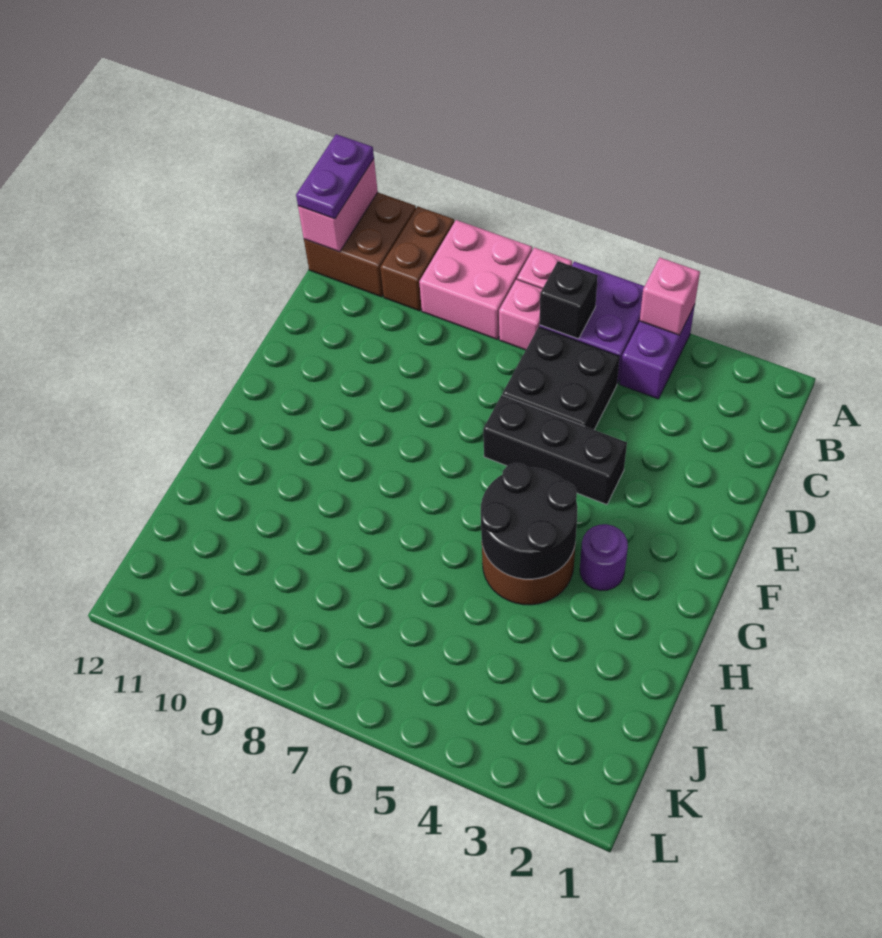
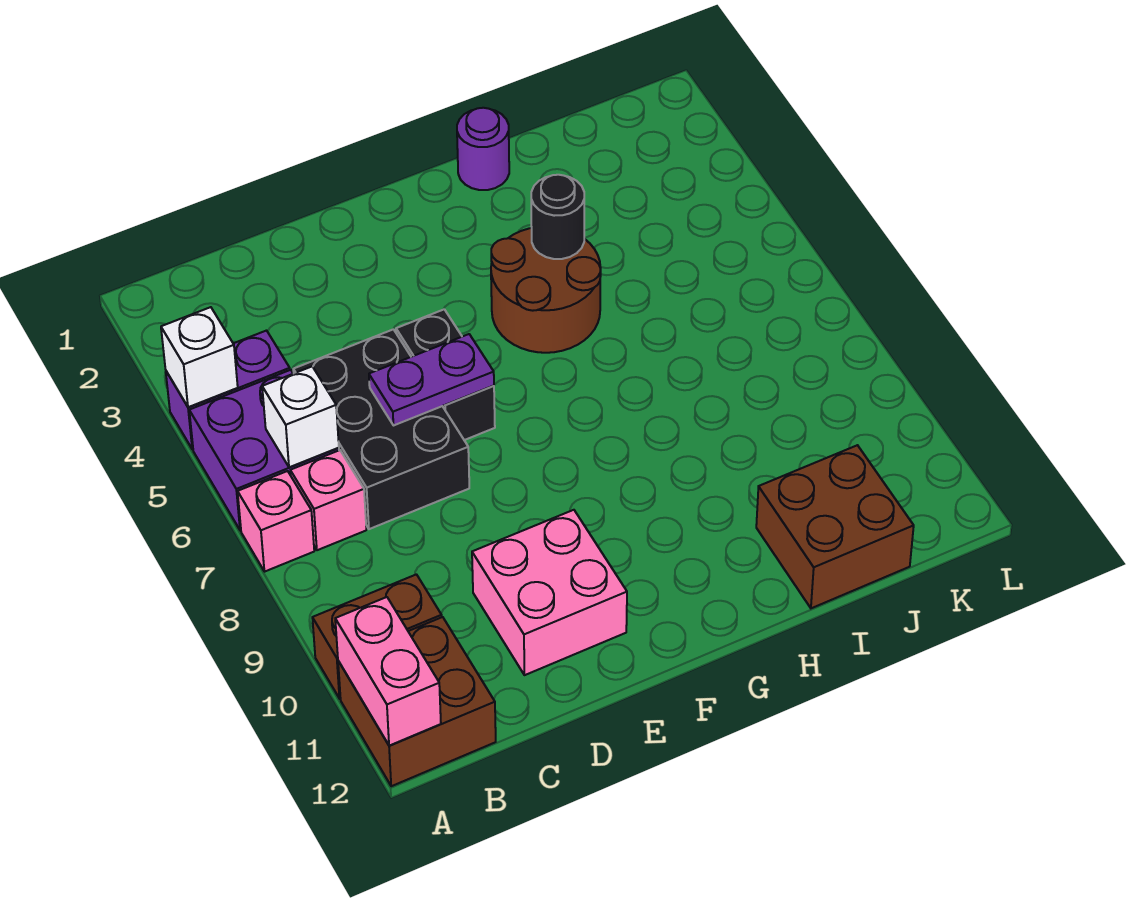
pink brick A4 level 2 -> white brick A4 level 2
pink brick A8:B9 level 1 -> pink brick D10:E11 level 1
pink brick A12:B12 level 2 -> pink brick A11:A12 level 2
purple plate A12:B12 level 3 -> purple plate D6:E6 level 2
black brick B6 level 2 -> white brick B6 level 2
black brick C5:D6 level 1 -> black brick C5:D7 level 1
black brick E4:E6 level 1 -> black brick E5:E6 level 1
purple round brick G3 level 1 -> purple round brick H1 level 1
black round brick G4:H5 level 2 -> black round brick H4 level 2
none -> brown brick I11:J12 level 1

